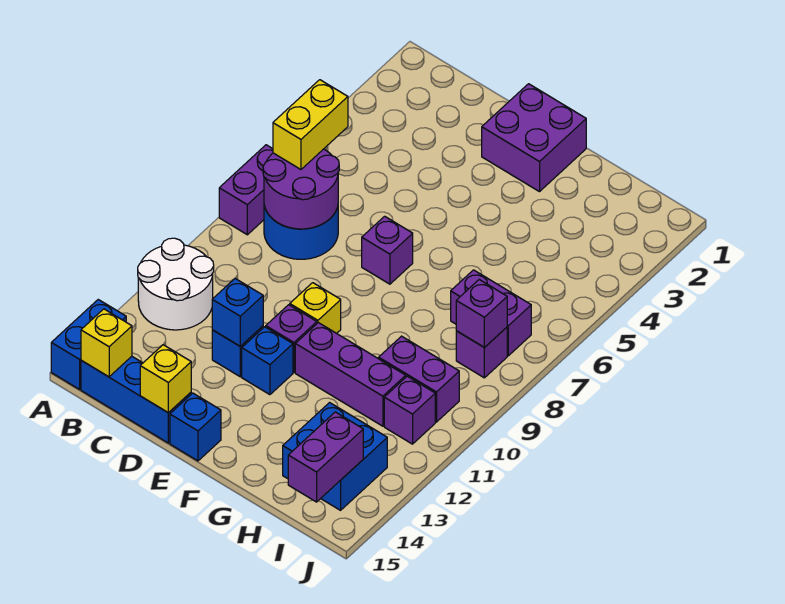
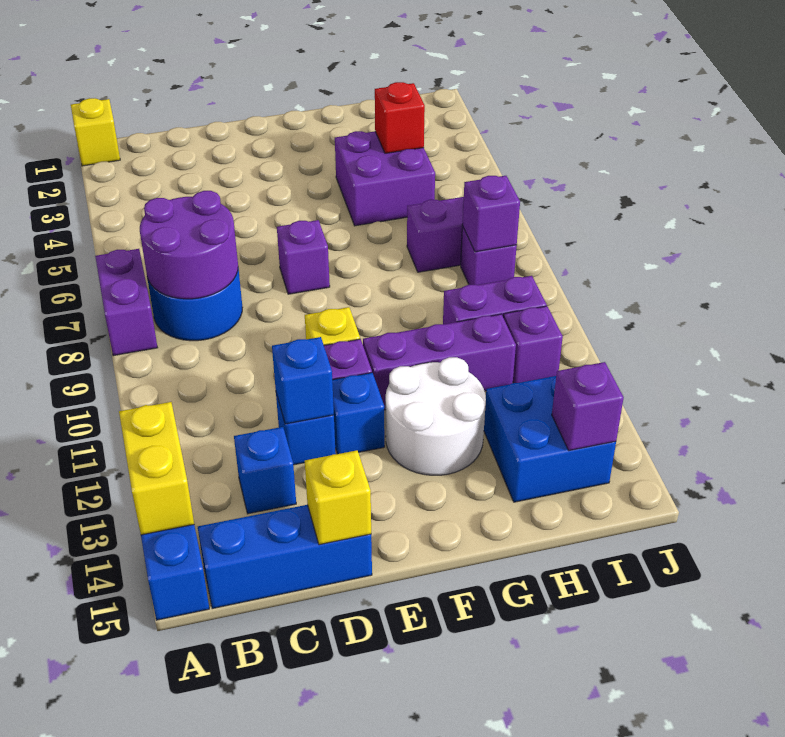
white round brick A11:B12 level 1 -> white round brick F12:G13 level 1
yellow brick B6:B7 level 3 -> yellow brick A13:A14 level 2
yellow brick B15 level 2 -> yellow brick A1 level 1
purple brick E1:F2 level 1 -> purple brick G4:H5 level 1
blue brick E15 level 1 -> blue brick C13 level 1
none -> red brick H4 level 2
purple brick I14:I15 level 2 -> purple brick I14 level 2

